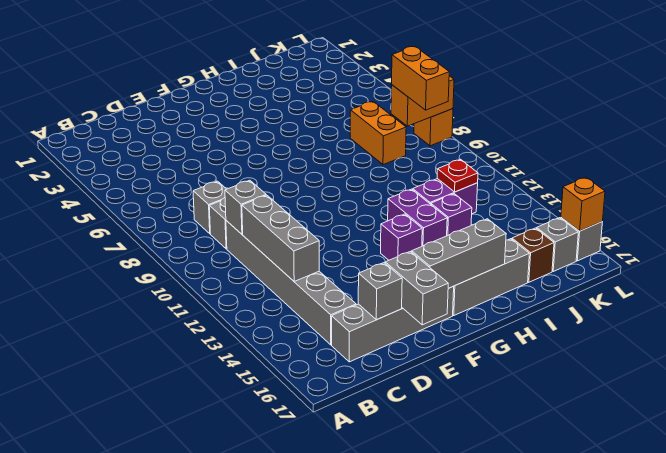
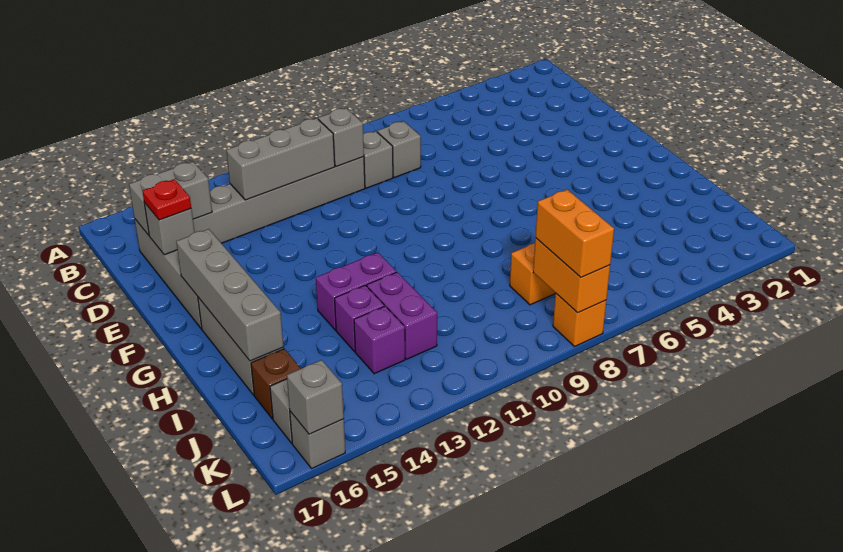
grey brick E16:E17 level 2 -> grey brick C15:C16 level 2
grey brick F16:H16 level 2 -> grey brick F16:I16 level 2
purple brick G13 level 1 -> purple brick J13 level 1
red plate J12 level 2 -> red plate D16 level 3
orange brick K8:K9 level 3 -> orange brick K8:L8 level 3
orange brick L16 level 2 -> grey brick L16 level 2

